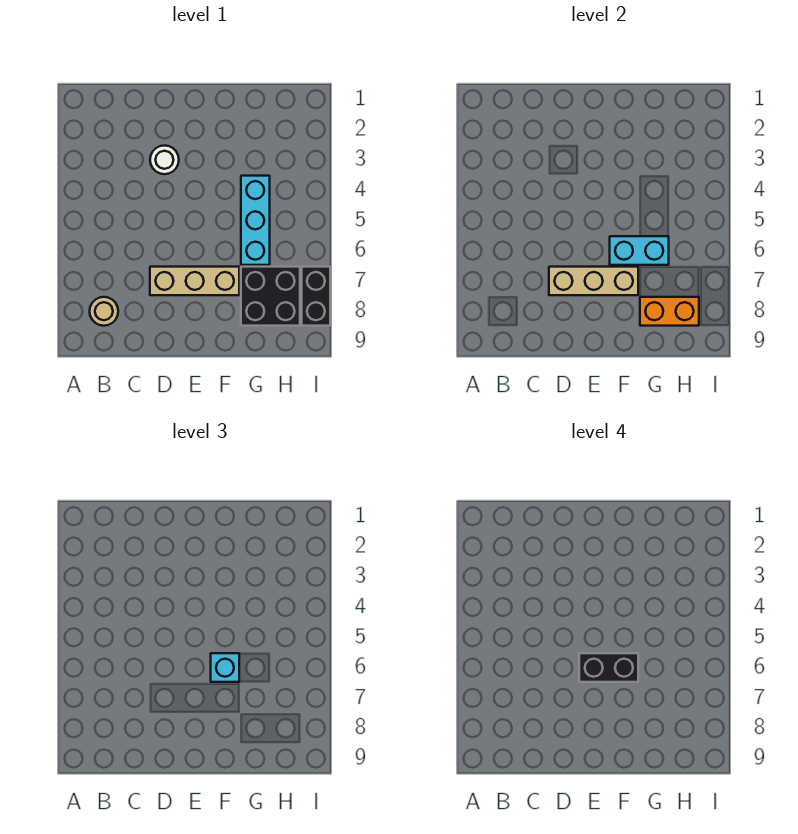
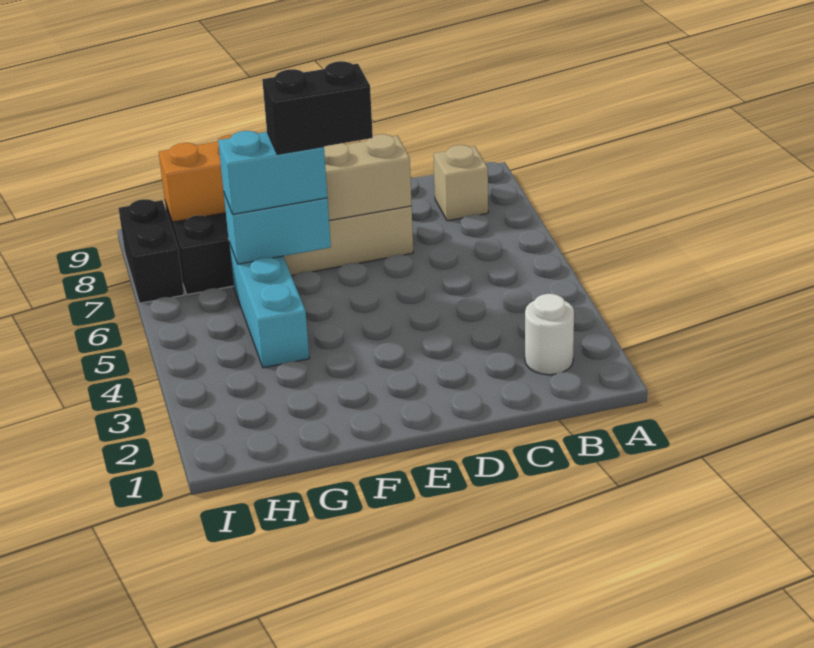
tan round brick B8 level 1 -> tan brick B8 level 1
white round brick D3 level 1 -> white round brick B2 level 1
cyan brick F6 level 3 -> cyan brick F6:G6 level 3

